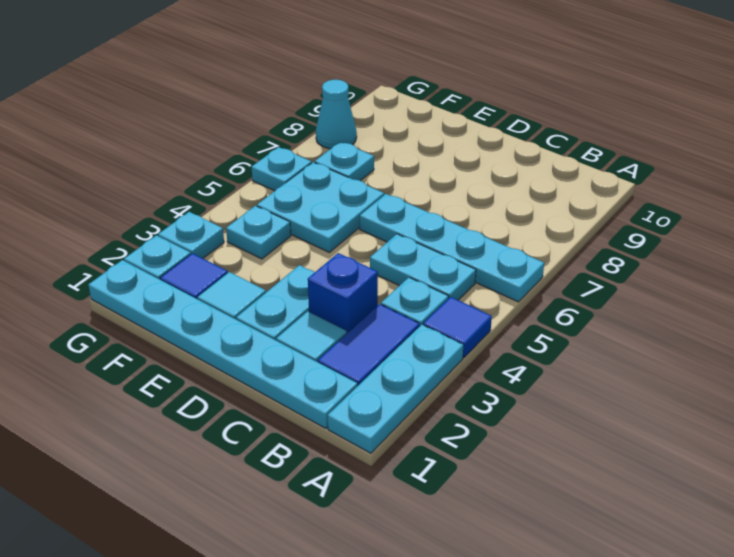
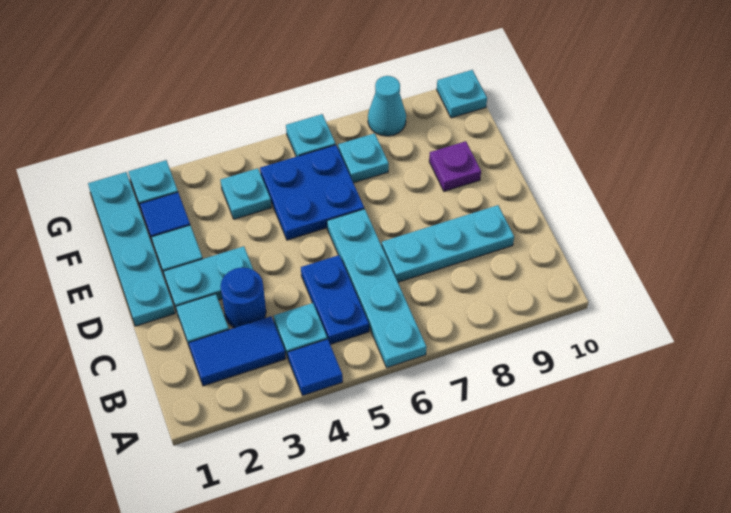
cyan plate A1:A3 level 1 -> cyan plate C7:C9 level 1
cyan plate B1:G1 level 1 -> cyan plate D1:G1 level 1
cyan plate B5:C5 level 1 -> blue plate B5:C5 level 1
blue brick C3 level 1 -> blue round brick C3 level 1
cyan plate E5:F6 level 1 -> blue plate E5:F6 level 1
none -> purple plate E9 level 1
cyan plate G3 level 1 -> cyan plate G10 level 1

